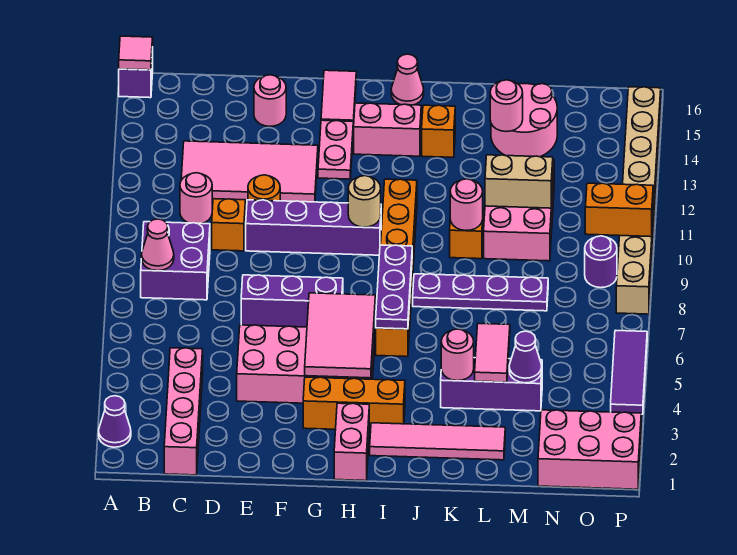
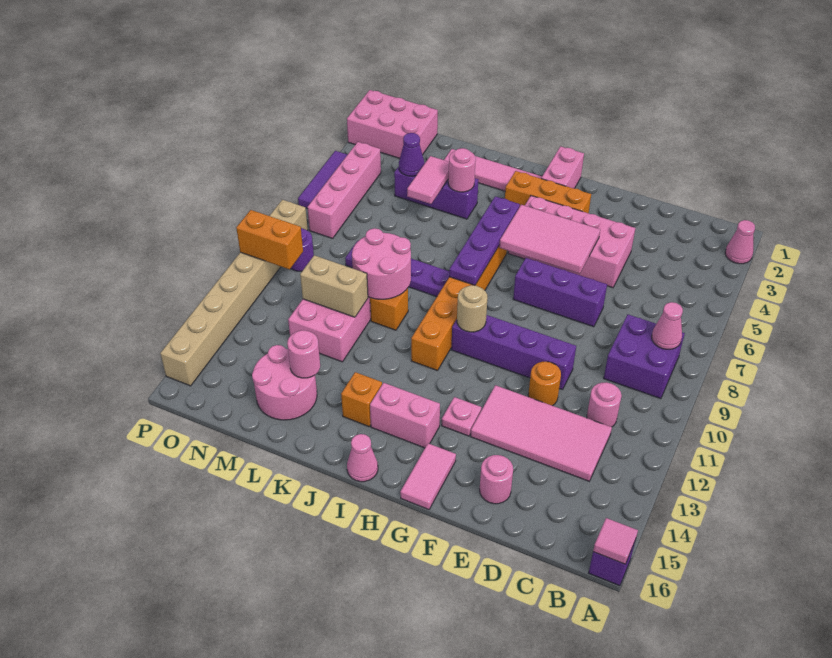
purple cone A2 level 1 -> pink cone A2 level 1
pink brick C1:C4 level 1 -> pink brick O4:O7 level 1
orange brick D10 level 1 -> none
pink tile G4:H6 level 2 -> pink tile F5:H6 level 2
pink plate G13:G14 level 1 -> pink plate G13 level 1
purple plate I6:I8 level 2 -> purple plate I5:I8 level 2
pink round brick K10 level 2 -> pink round brick K9:L10 level 2

